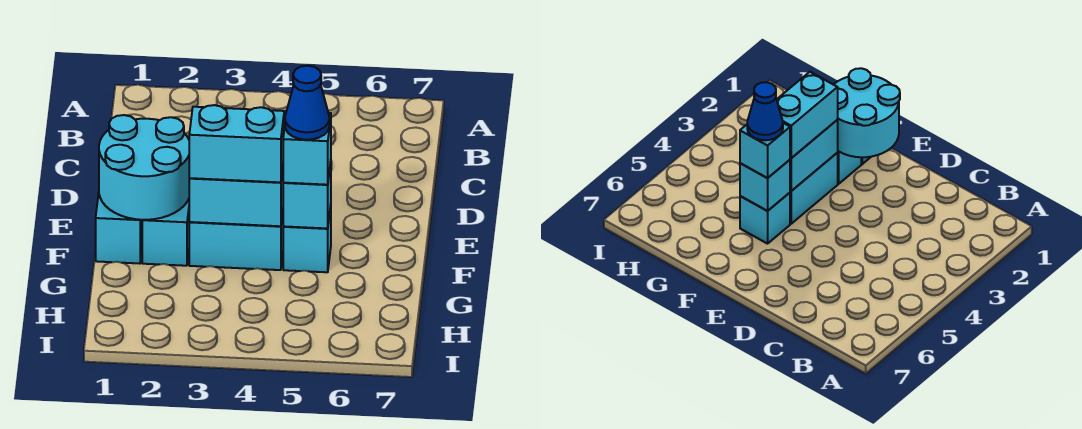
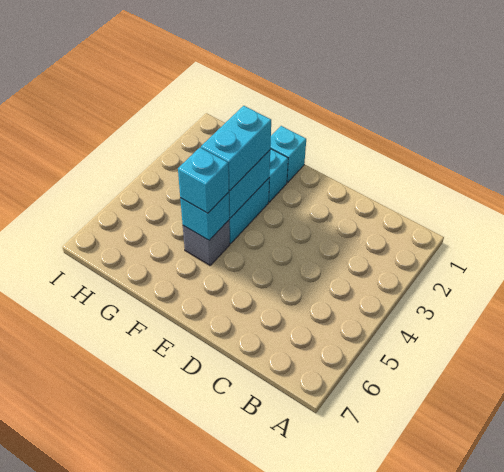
cyan round brick E1:F2 level 2 -> none
cyan brick F5 level 1 -> grey brick F5 level 1
blue cone F5 level 4 -> none

